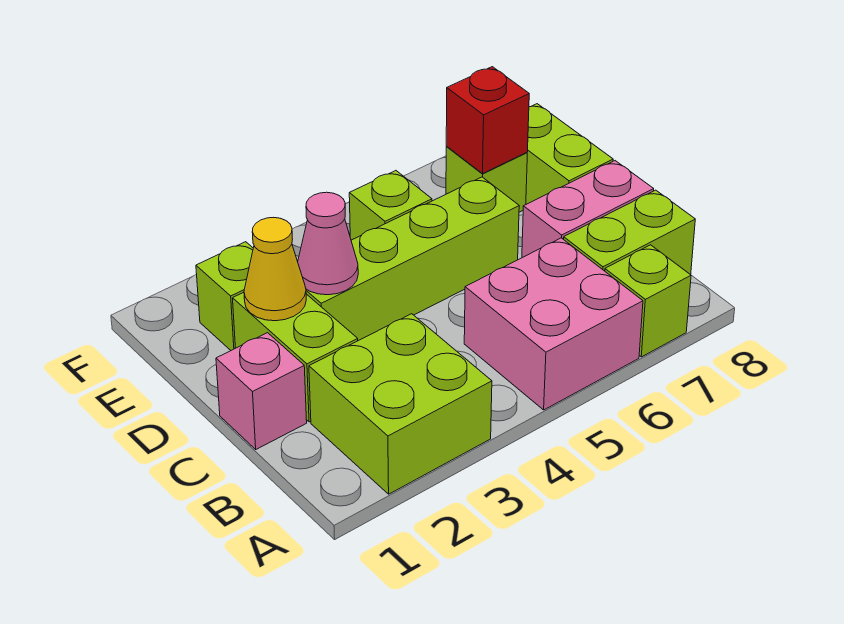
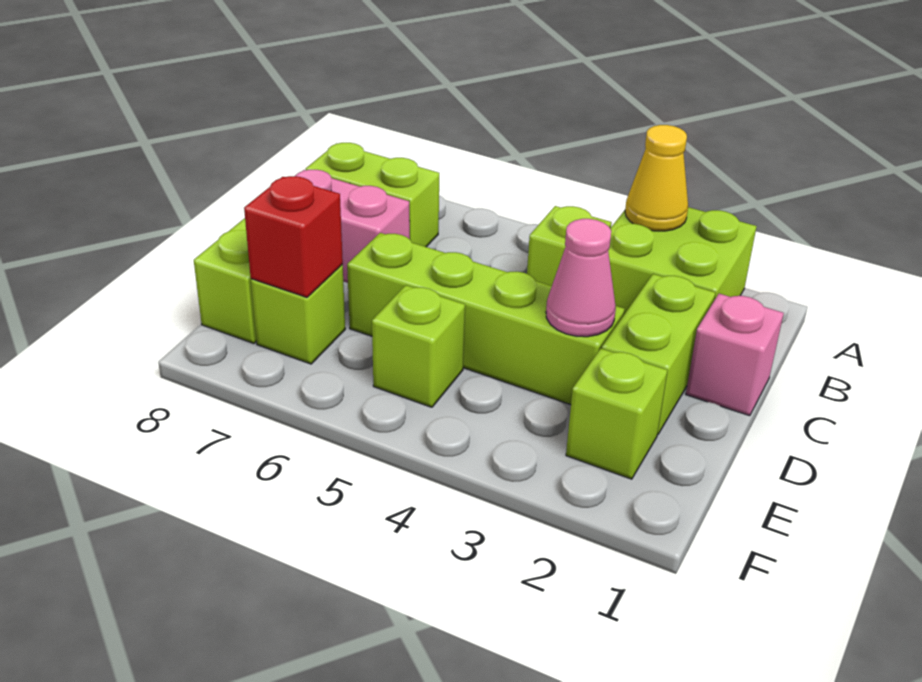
pink brick A5:B6 level 1 -> none
lime brick A7 level 1 -> lime brick B4 level 1
yellow cone D2 level 2 -> yellow cone A3 level 2

